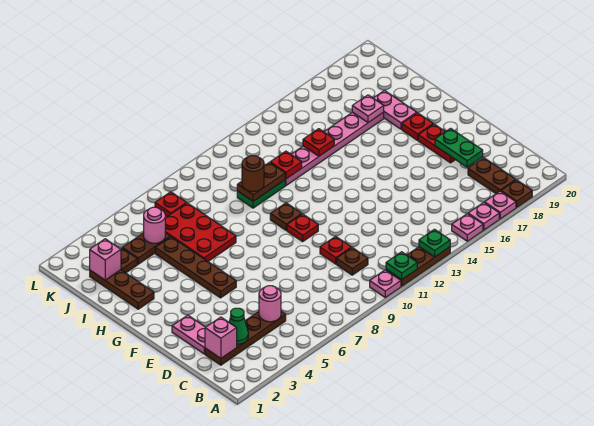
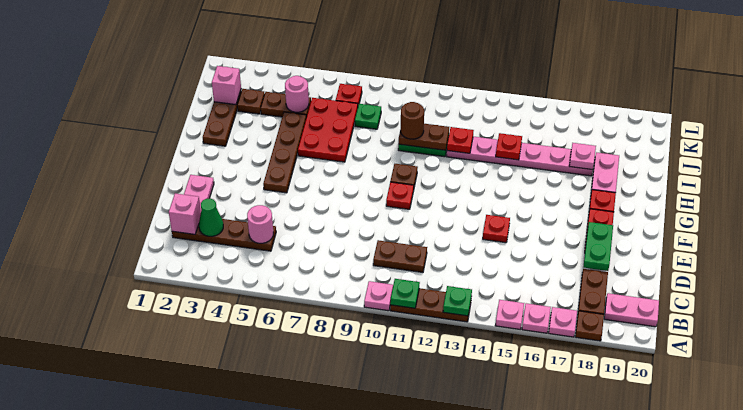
none -> pink plate B19:B20 level 1
brown plate C10 level 1 -> brown plate C10:C11 level 1
red plate D10 level 1 -> red plate E14 level 1
none -> green plate J8 level 1

